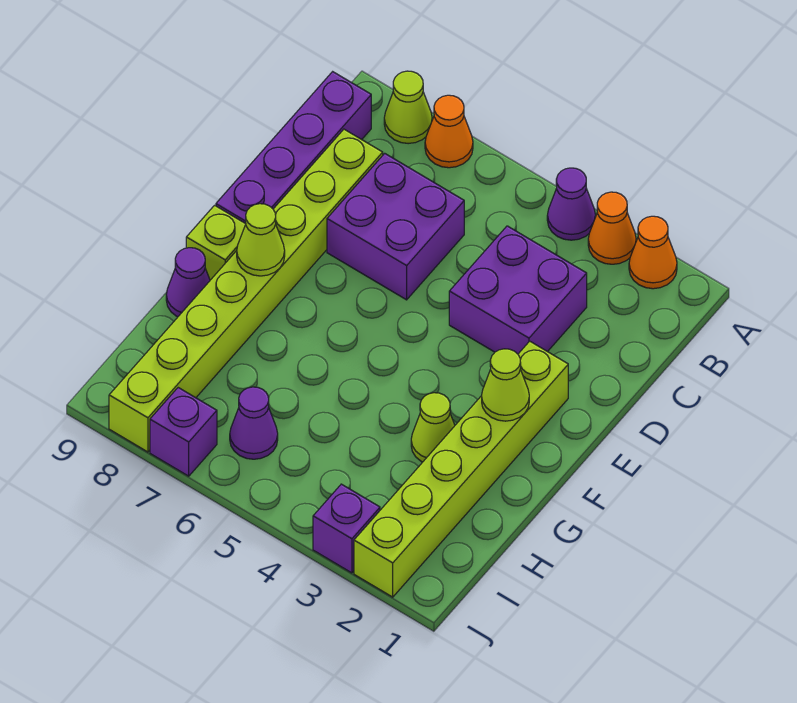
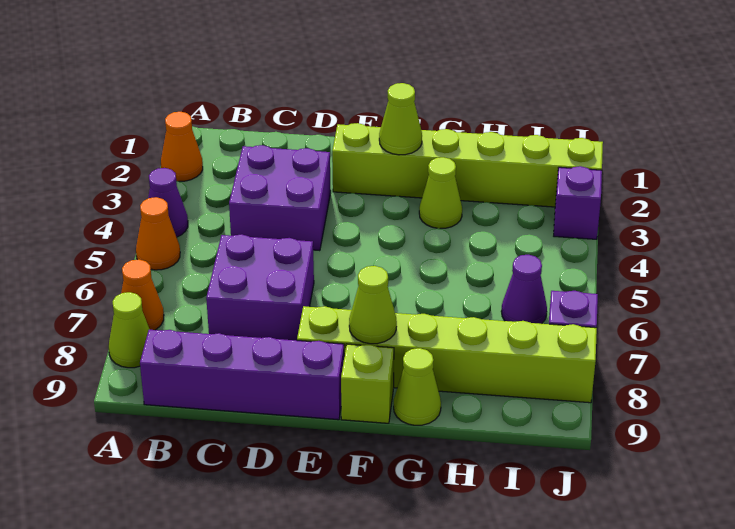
orange cone A3 level 1 -> orange cone A5 level 1
lime brick C8:J8 level 1 -> lime brick E8:J8 level 1
purple cone G9 level 1 -> lime cone G9 level 1

